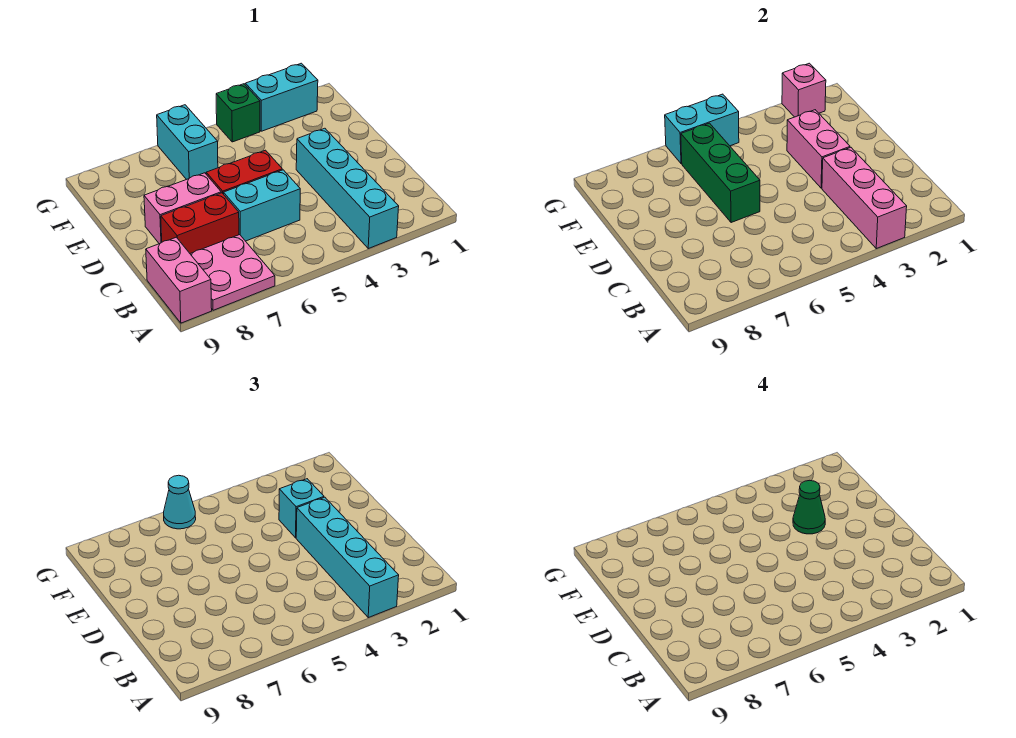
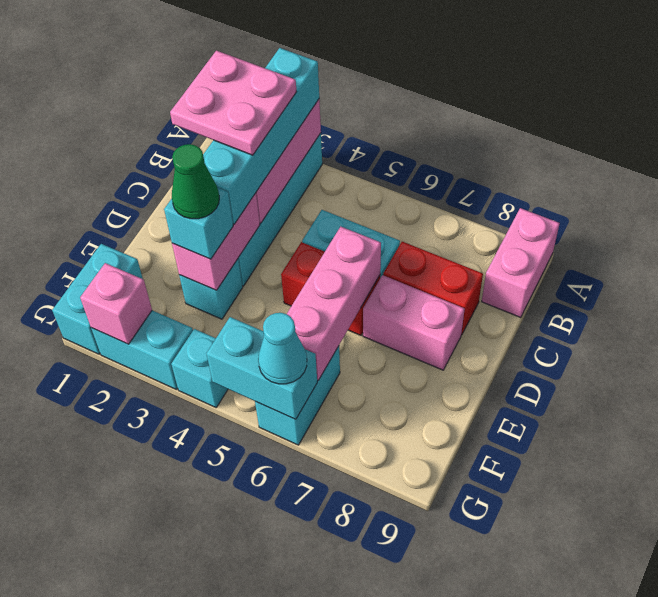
pink plate A7:B8 level 1 -> pink plate B2:C3 level 4
green brick D6:F6 level 2 -> pink brick D6:F6 level 2
none -> cyan brick E3 level 1
none -> cyan brick F1:G1 level 1
green brick G4 level 1 -> cyan brick G4 level 1

